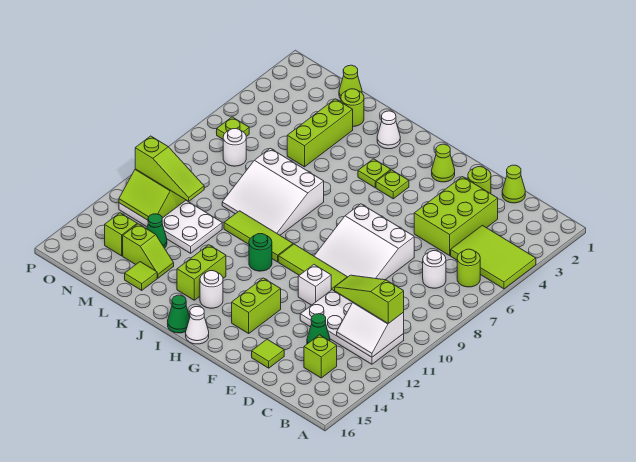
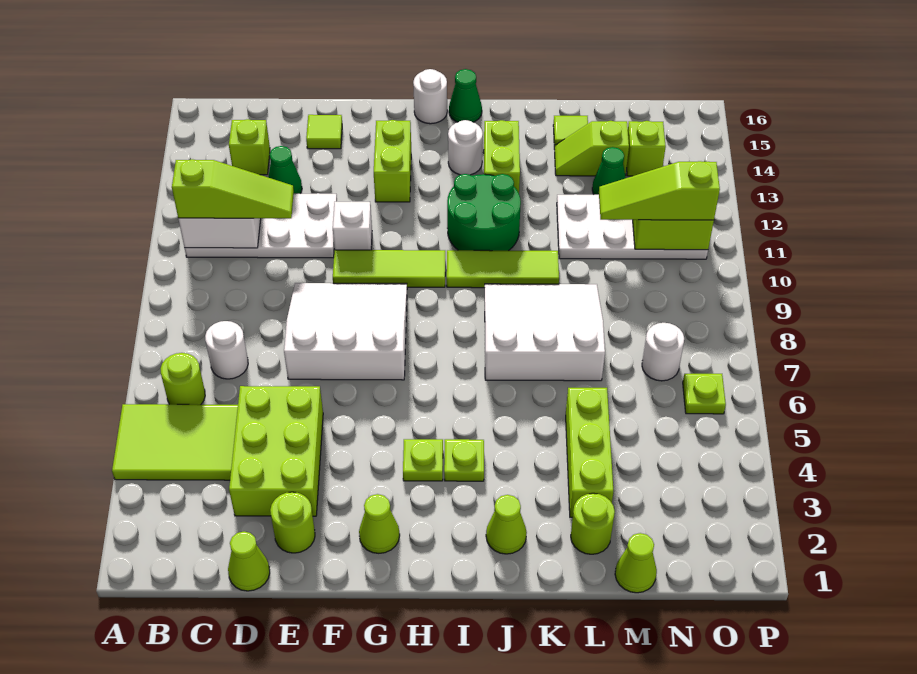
white cone H16 level 1 -> white round brick H16 level 1
green round brick I11 level 1 -> green round brick I11:J12 level 1
white cone J2 level 1 -> lime cone J2 level 1

